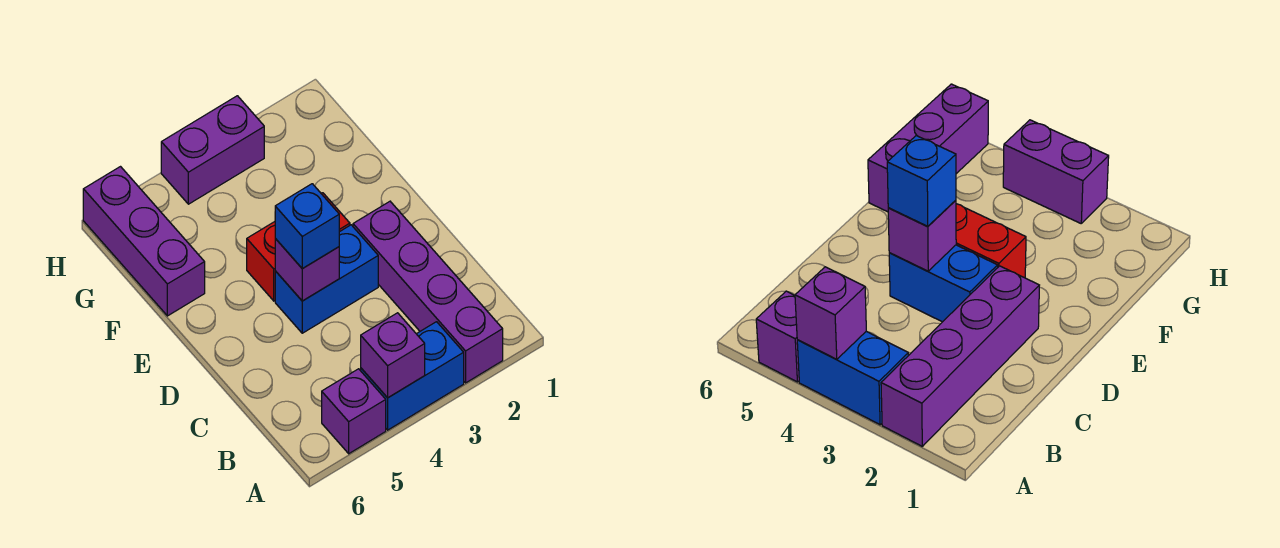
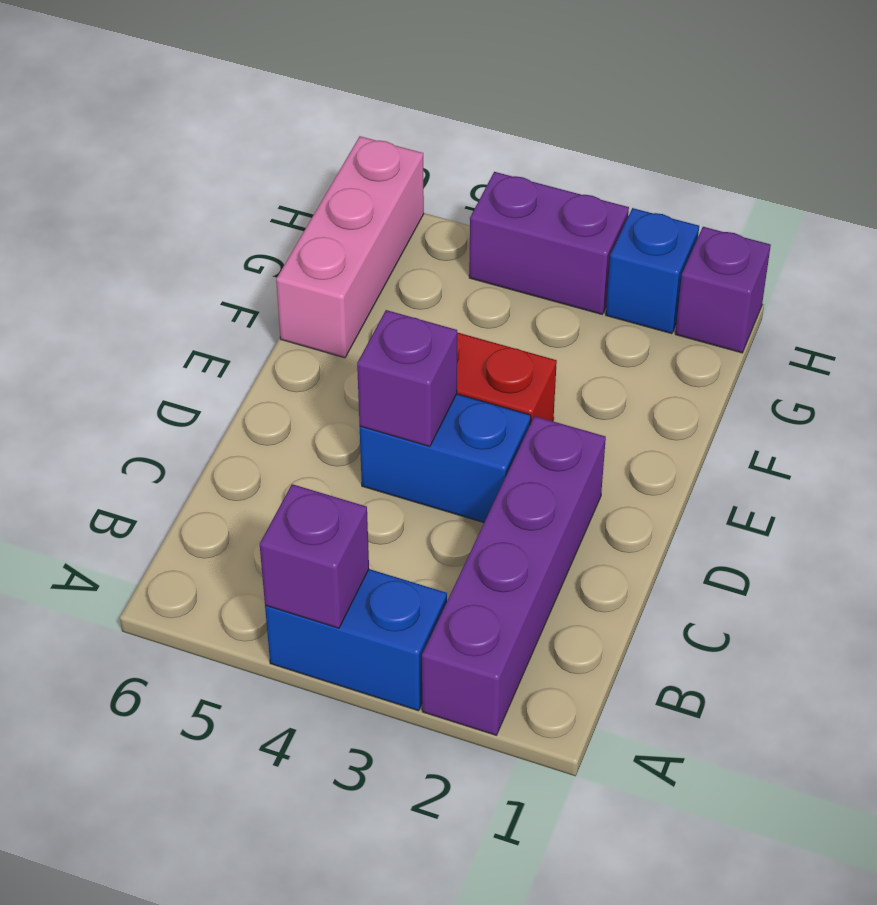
purple brick A5 level 1 -> purple brick H1 level 1
blue brick D4 level 3 -> blue brick H2 level 1
purple brick F6:H6 level 1 -> pink brick F6:H6 level 1

